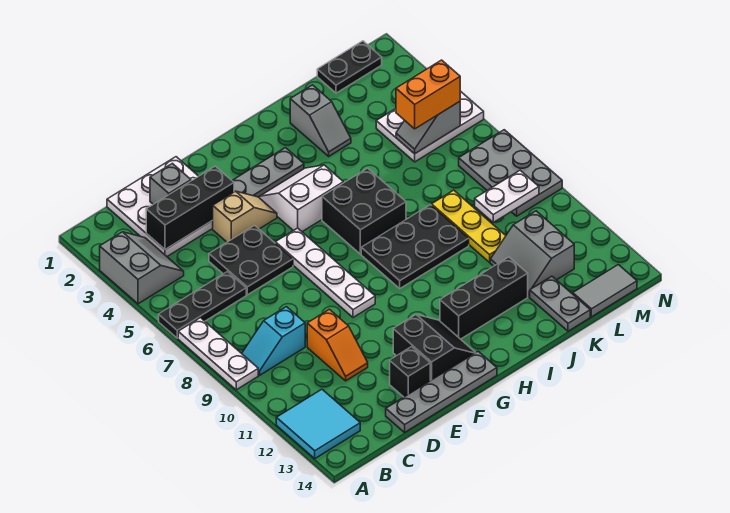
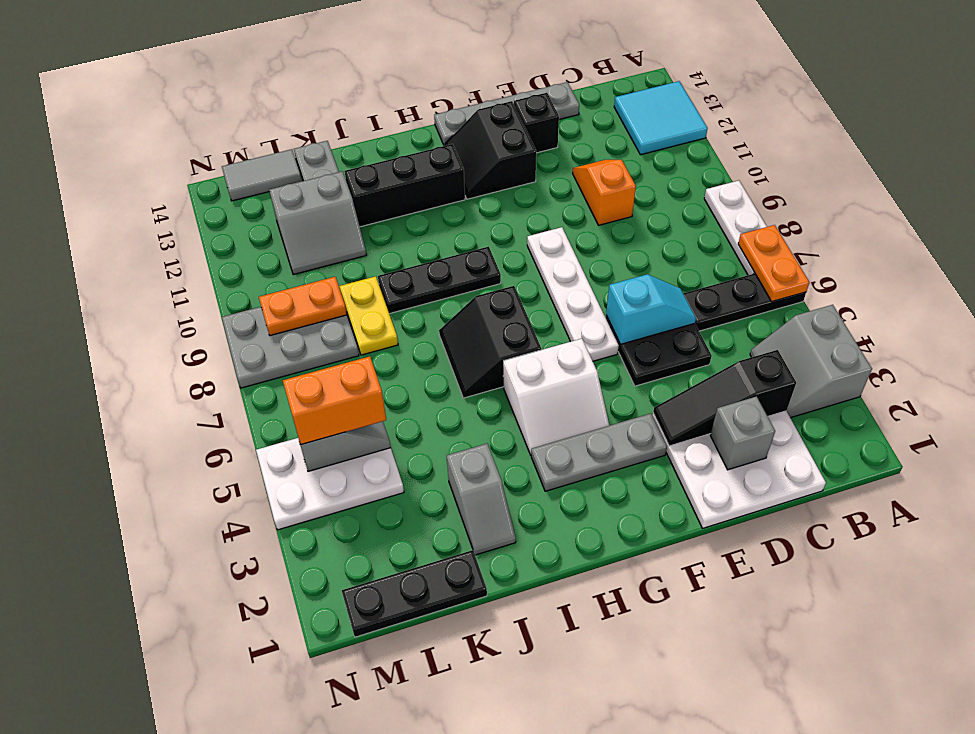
none -> orange plate A6:A7 level 2
cyan slope B9:C9 level 1 top C -> cyan slope D6:E6 level 2 top E
black brick C3:E3 level 2 -> black slope C3:E3 level 2 top C
tan slope E4:F4 level 1 top E -> none
black brick H6:I7 level 1 -> black slope H6:I7 level 1 top H
black plate H8:J9 level 1 -> black plate H9:J9 level 1
grey slope J2:J3 level 1 top 2 -> grey slope J2:J3 level 1 top 3
yellow plate K8:K10 level 1 -> yellow plate K8:K9 level 1
grey slope K11:L12 level 1 top L -> grey slope K11:L12 level 1 top 12
black plate L1:M1 level 1 -> black plate K1:M1 level 1
white plate L9:M9 level 2 -> orange plate L9:M9 level 2
grey plate M7:N9 level 1 -> grey plate L8:N9 level 1

